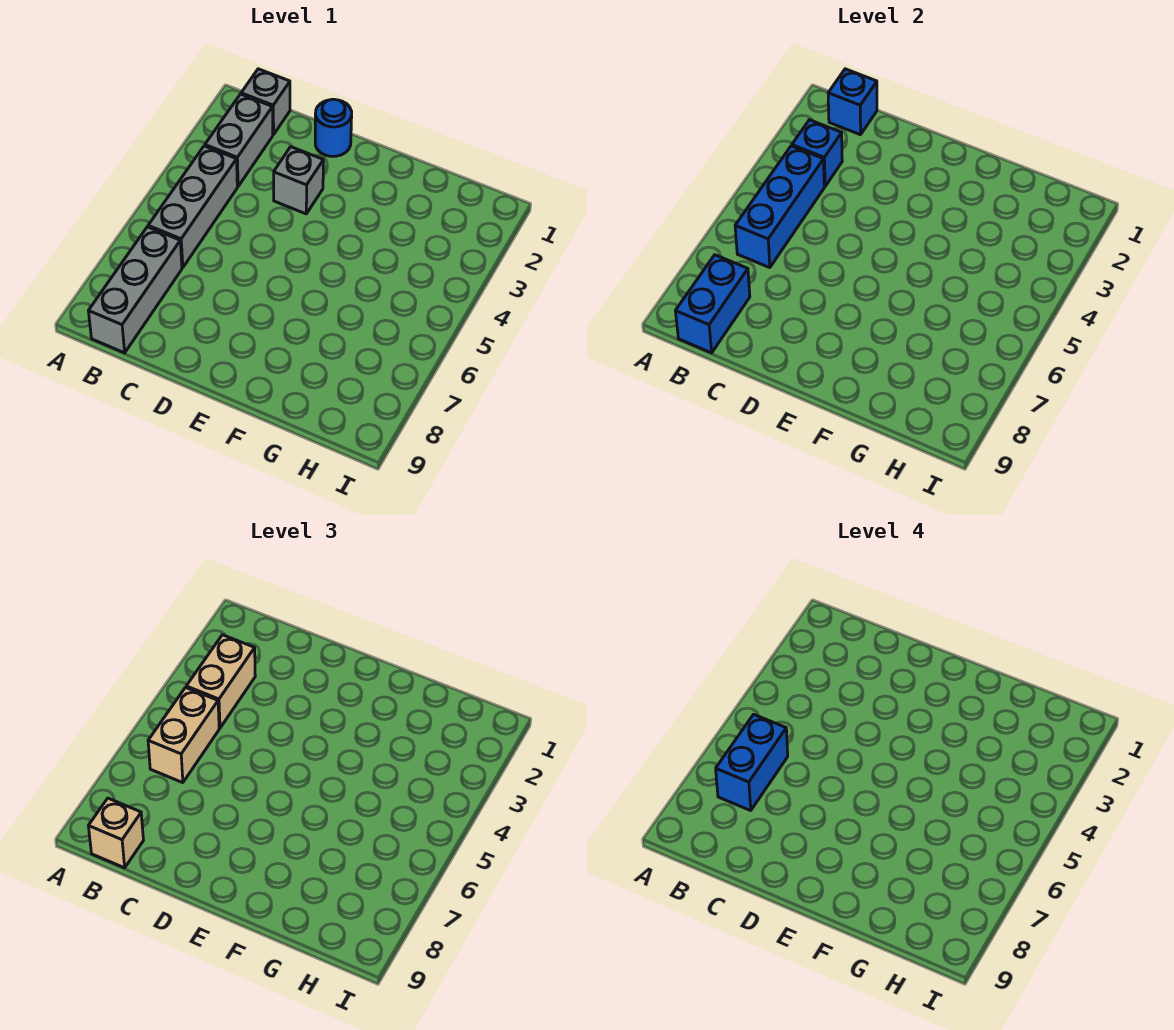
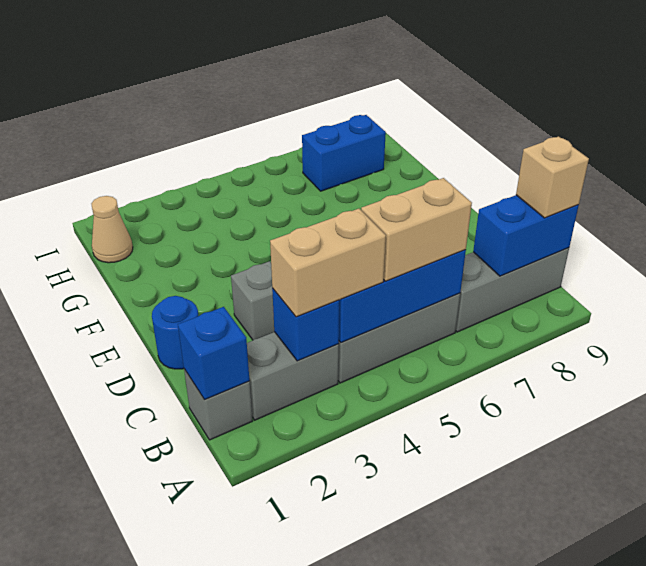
blue brick B6:B7 level 4 -> blue brick H7:H8 level 1
none -> tan cone H1 level 1

